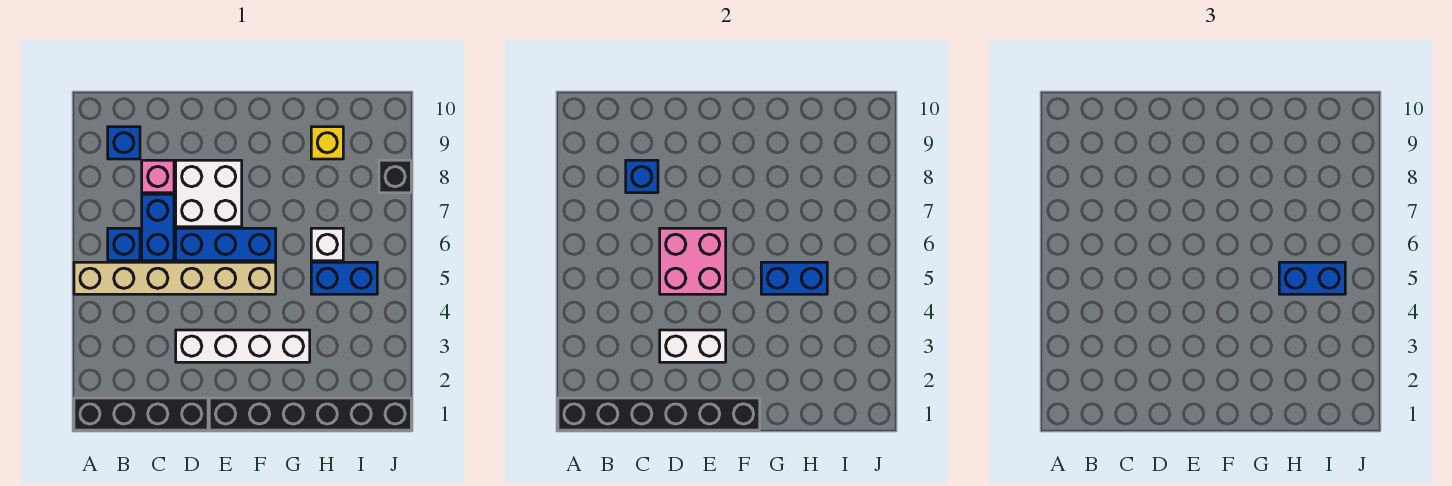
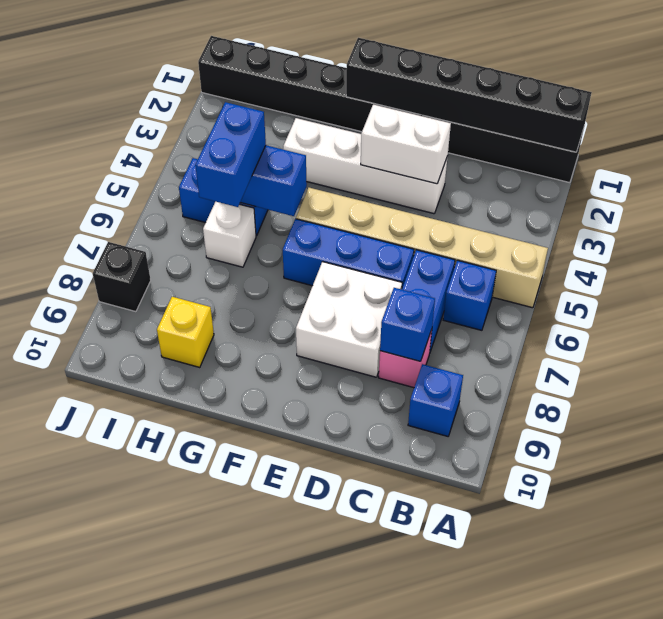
pink brick D5:E6 level 2 -> none
blue brick H5:I5 level 3 -> blue brick H5:H6 level 3

